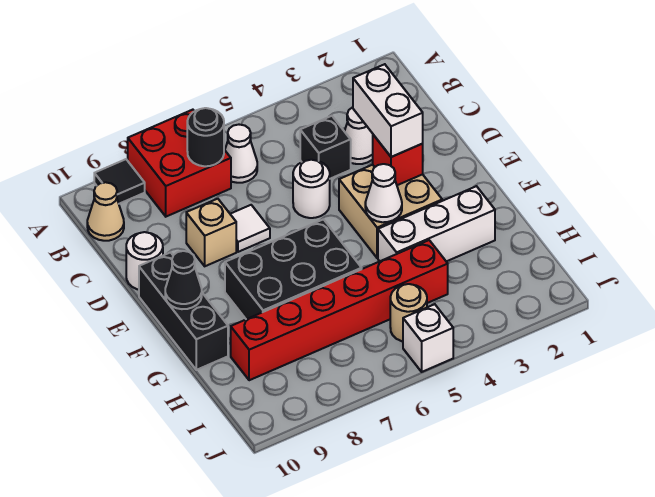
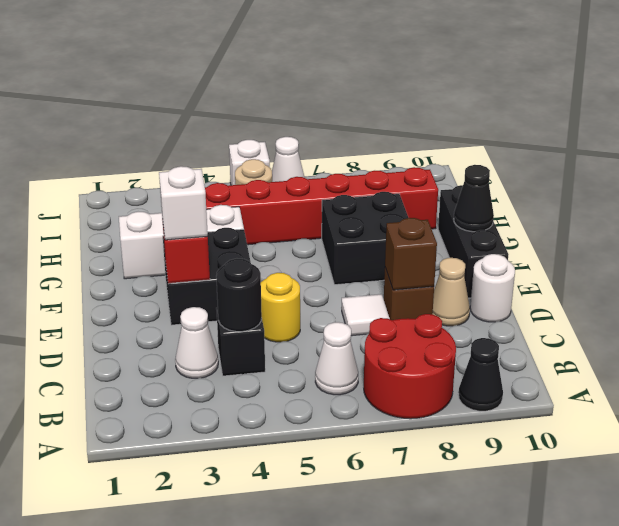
red brick A7:B8 level 1 -> red round brick A7:B8 level 1
black tile A9 level 1 -> black cone A9 level 1
black round brick B7 level 2 -> black round brick C4 level 2
tan cone B10 level 1 -> tan cone D9 level 1
white brick D3:E3 level 3 -> white brick E3 level 3
white round brick D5 level 1 -> yellow round brick D5 level 1
tan brick D8 level 1 -> brown brick D8 level 1
none -> brown brick D8 level 2
tan brick E3:F4 level 1 -> black brick E3:F4 level 1
white cone F4 level 2 -> white cone J6 level 1
black brick F6:G8 level 1 -> black brick F7:G8 level 1

